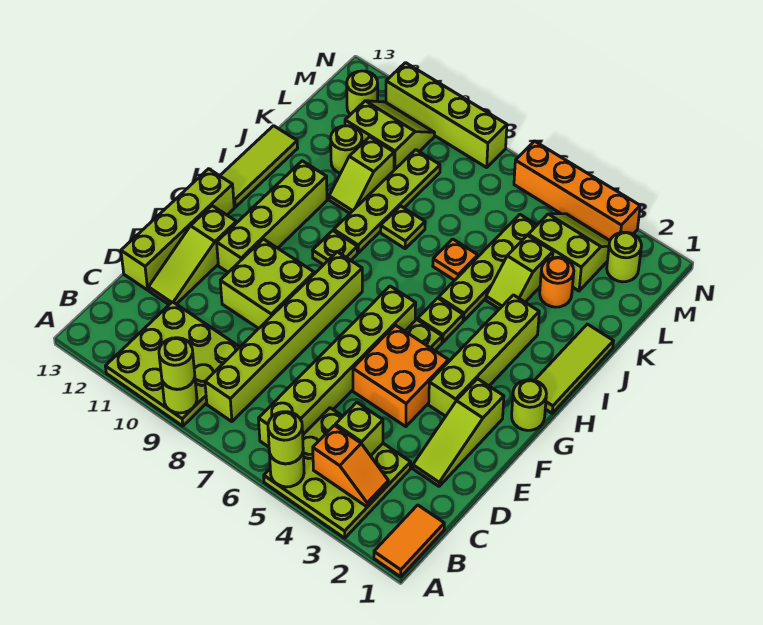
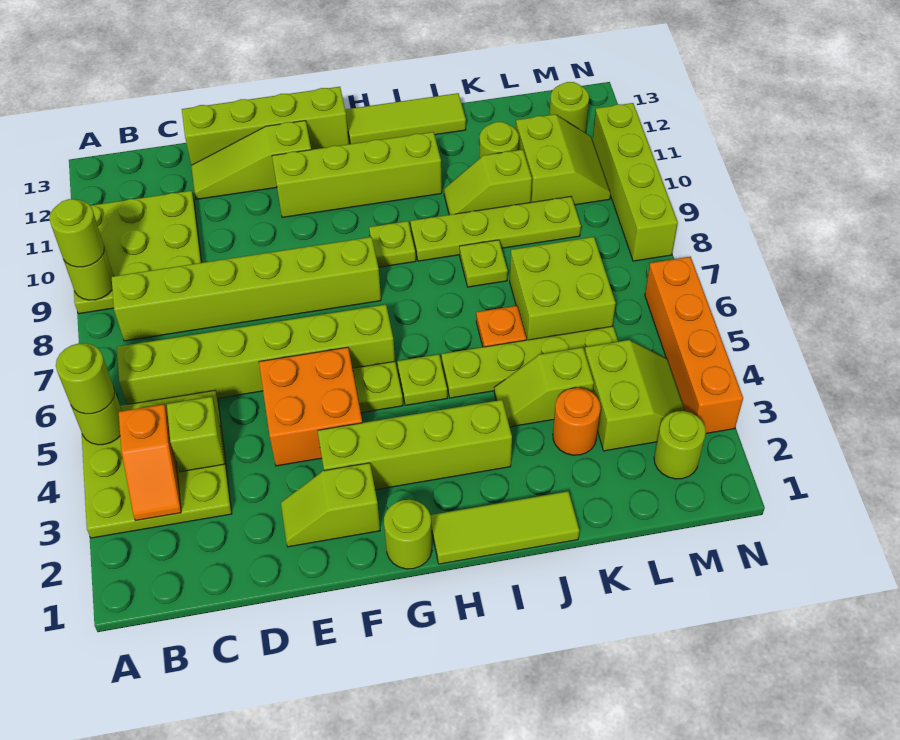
orange tile A1:B1 level 1 -> none
lime slope D2:F2 level 1 top F -> lime slope E2:F2 level 1 top F
lime brick E9:F10 level 1 -> lime brick K6:L7 level 1

